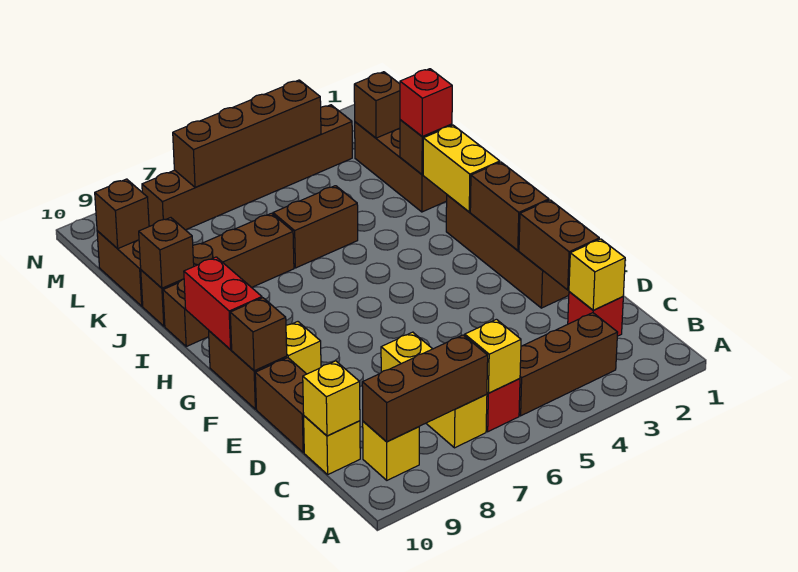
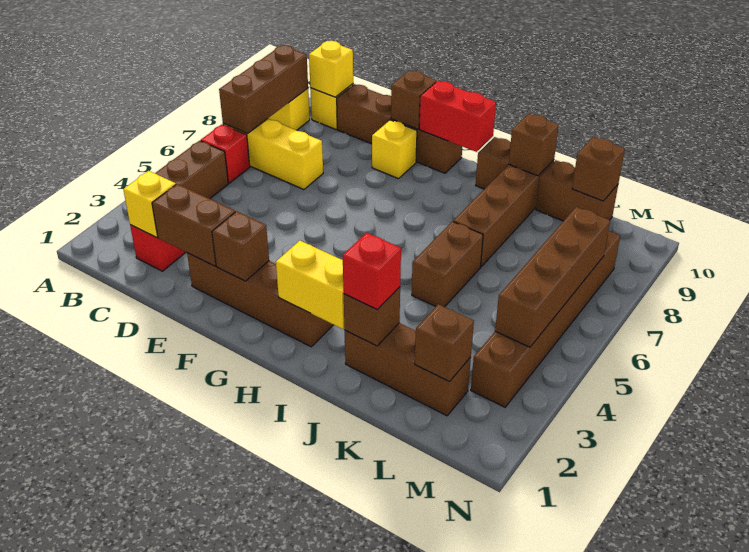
yellow brick B6 level 2 -> none
brown brick F2:G2 level 2 -> brown brick F2 level 2

